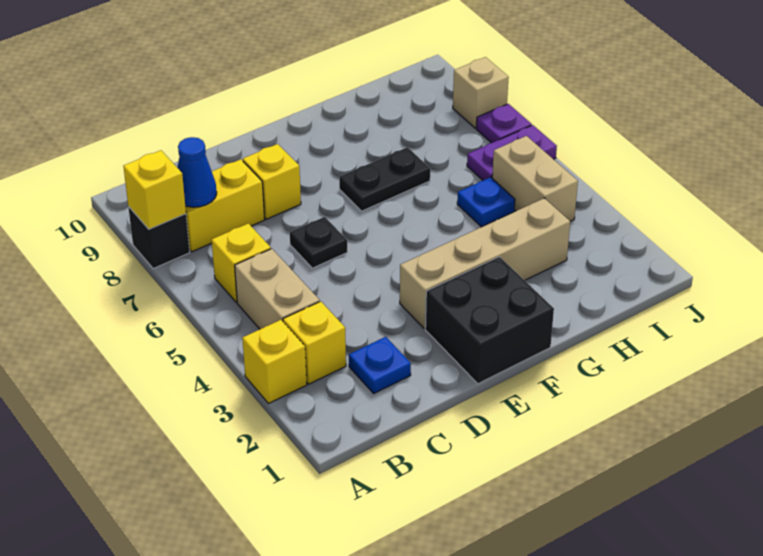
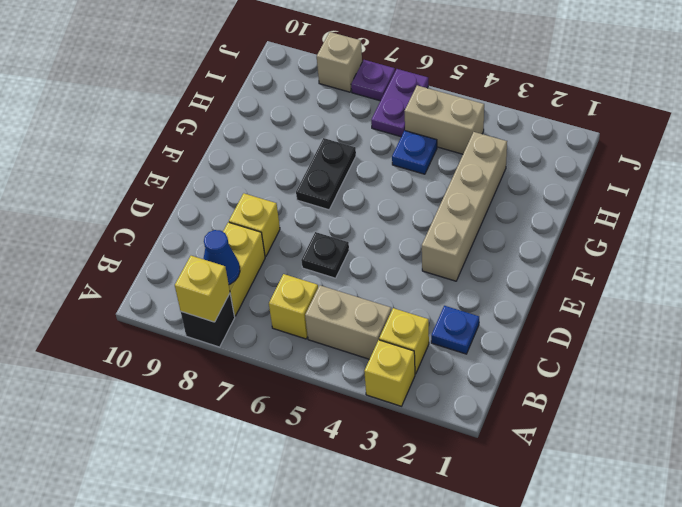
black brick E1:F2 level 1 -> none

